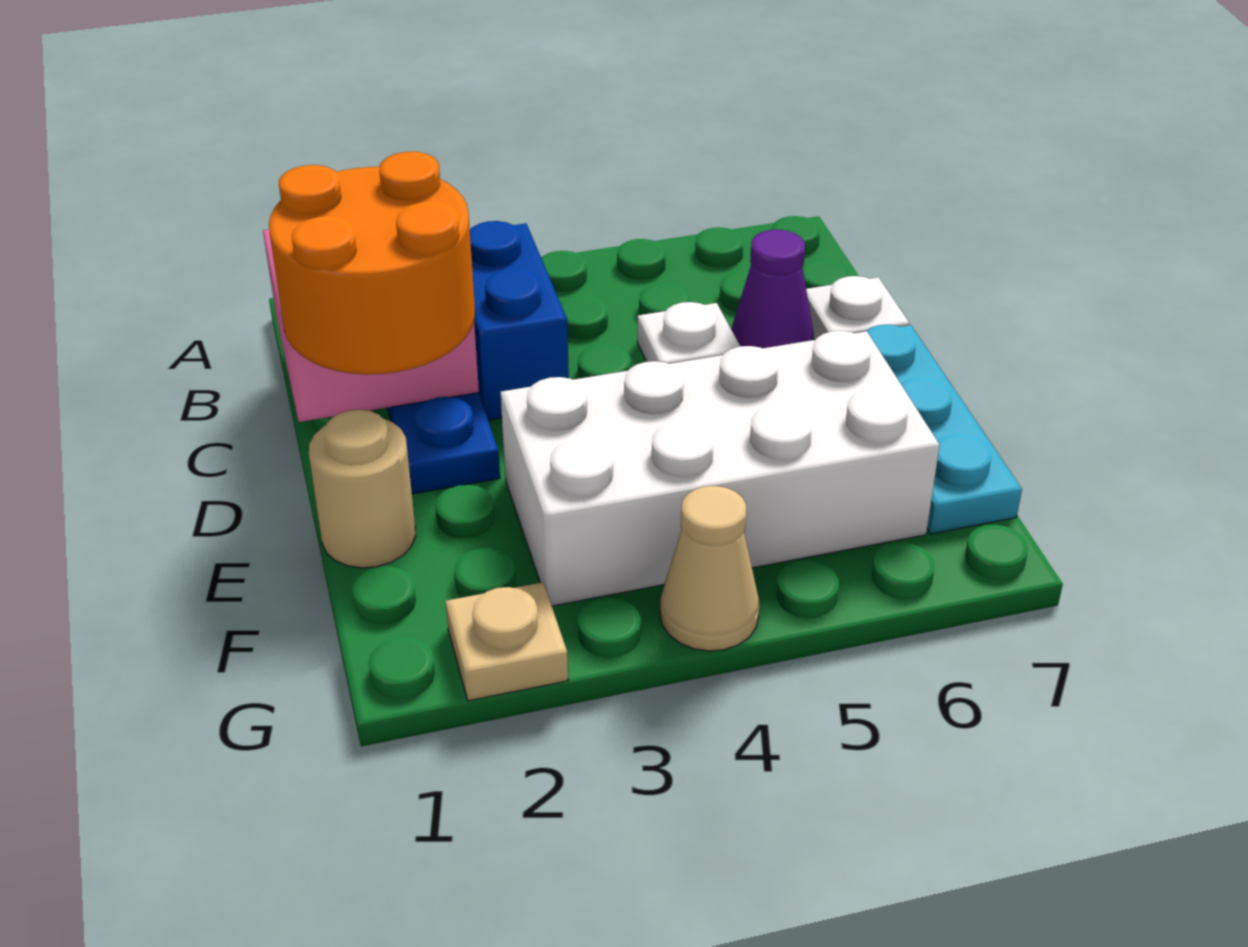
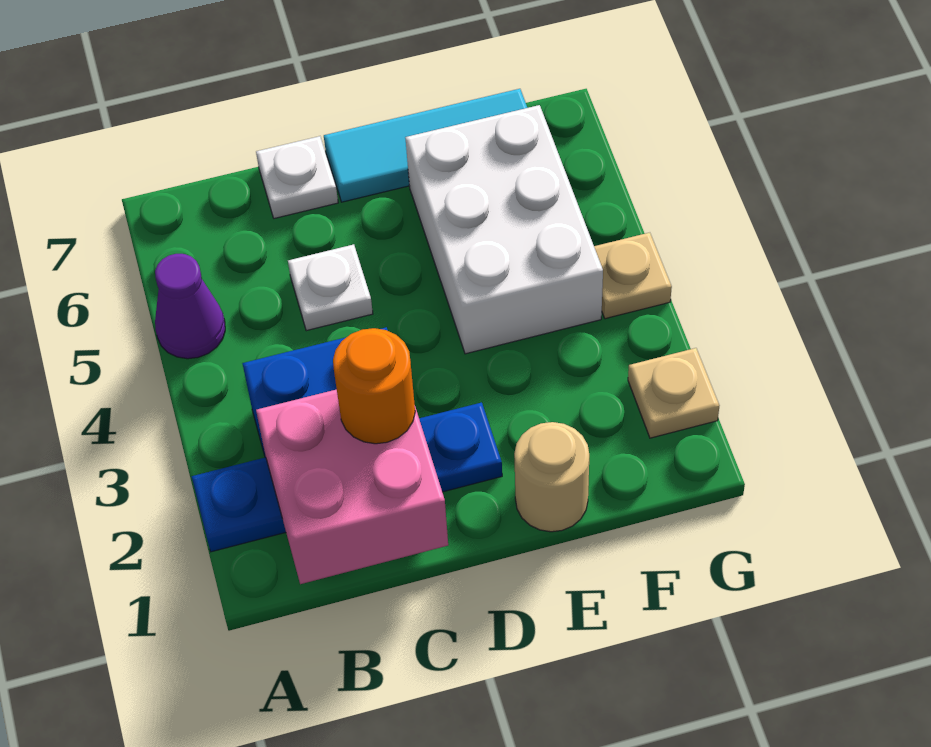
orange round brick C1:D2 level 3 -> orange round brick C2 level 3
purple cone C6 level 1 -> purple cone A5 level 1
cyan plate D7:F7 level 1 -> cyan tile D7:F7 level 1
white brick E3:F6 level 1 -> white brick E4:F6 level 1
tan cone G4 level 1 -> tan plate G4 level 1

